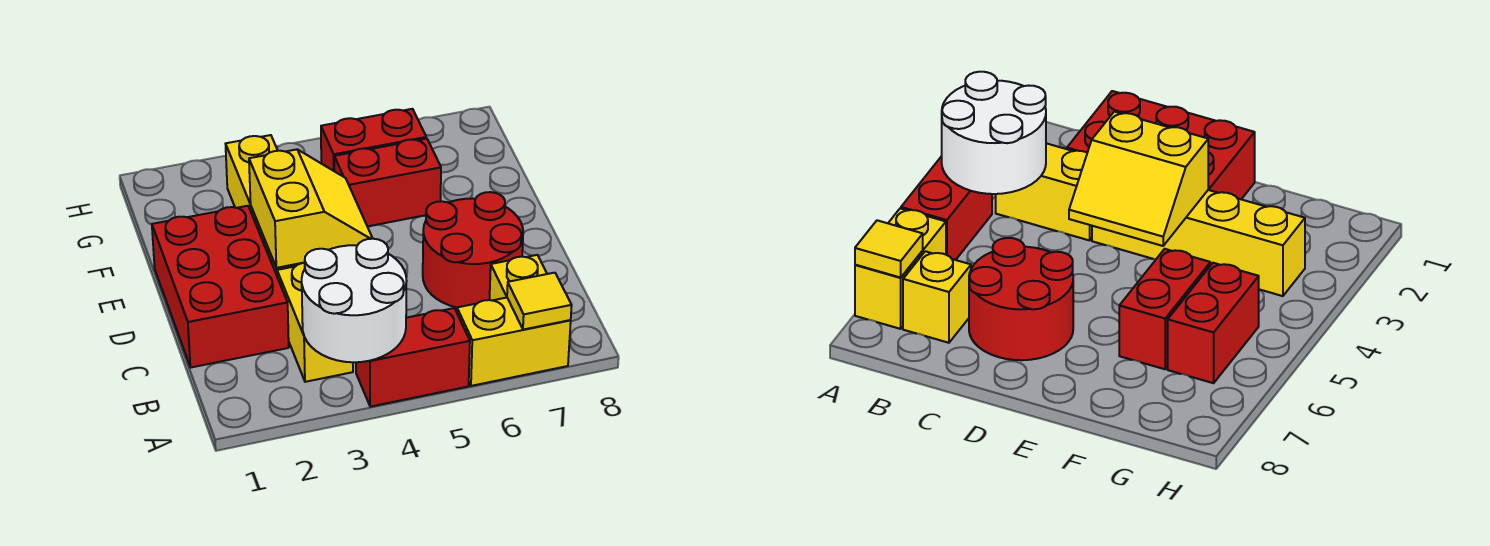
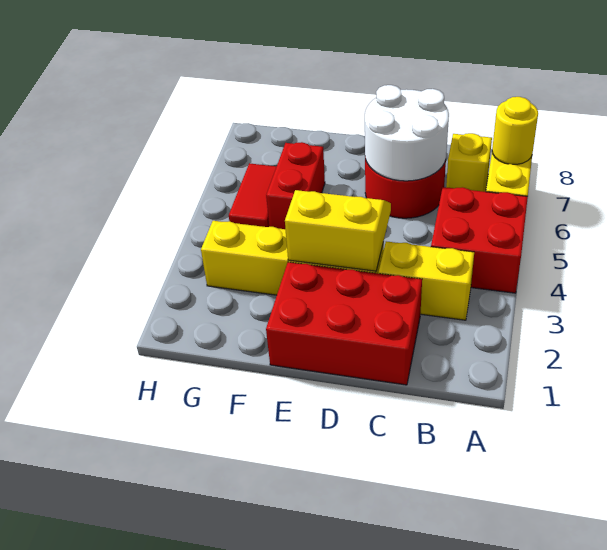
white round brick A3:B4 level 2 -> white round brick C6:D7 level 2
red brick A4:A5 level 1 -> red brick A4:B5 level 1
yellow tile A7 level 2 -> yellow round brick A7 level 2
red brick G5:G6 level 1 -> red tile G5:G6 level 1

